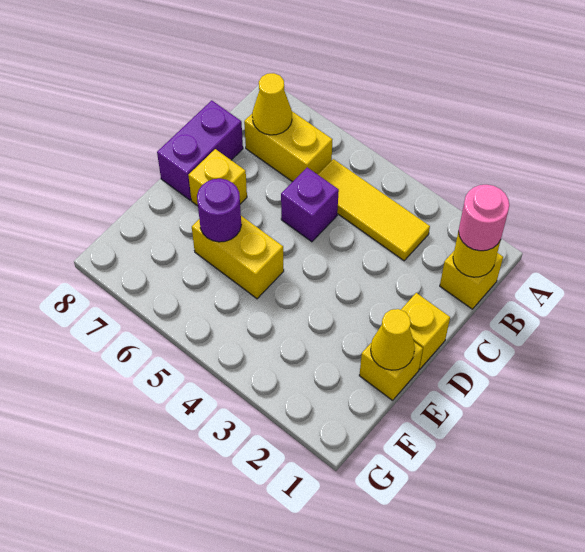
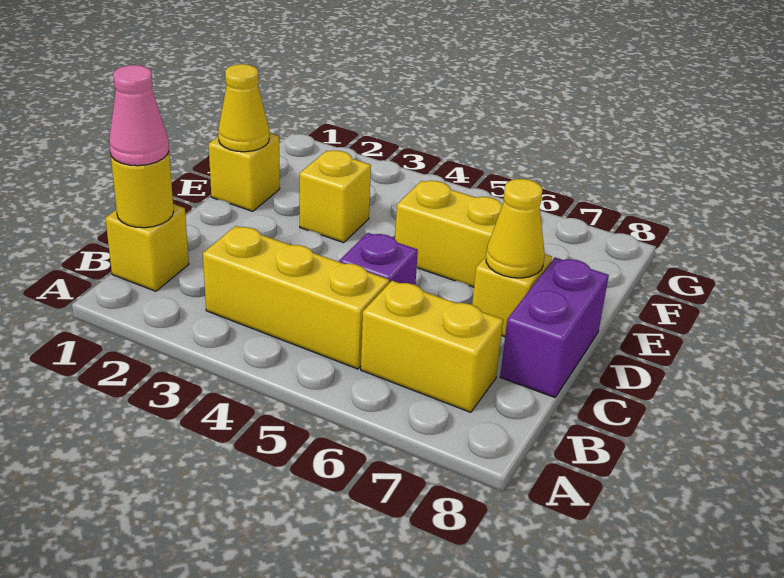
pink round brick B1 level 3 -> pink cone B1 level 3
yellow tile B3:B5 level 1 -> yellow brick B3:B5 level 1
yellow cone B7 level 2 -> yellow cone D7 level 2
yellow brick D1 level 1 -> yellow brick E3 level 1
purple round brick E6 level 2 -> none

